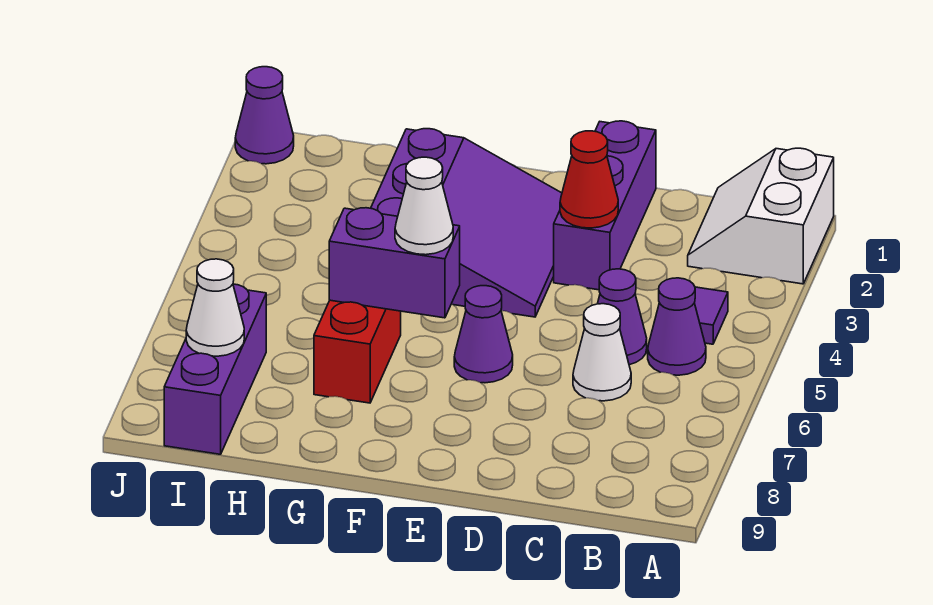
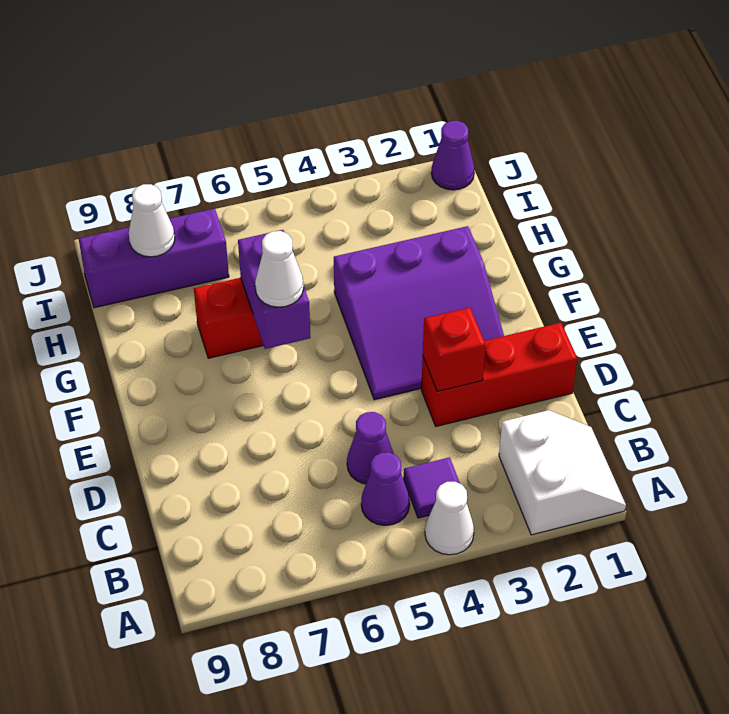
white slope A1:B2 level 1 top A -> white slope A1:B2 level 1 top 2
white cone C6 level 1 -> white cone A4 level 1
purple brick D1:D3 level 1 -> red brick D1:D3 level 1
red cone D3 level 2 -> red brick D3 level 2
purple cone E6 level 1 -> none

